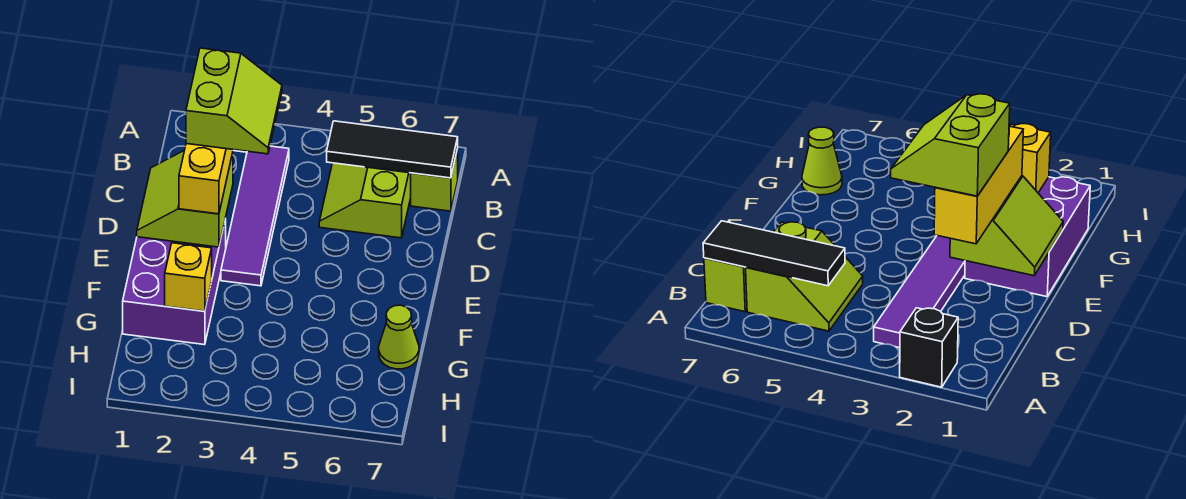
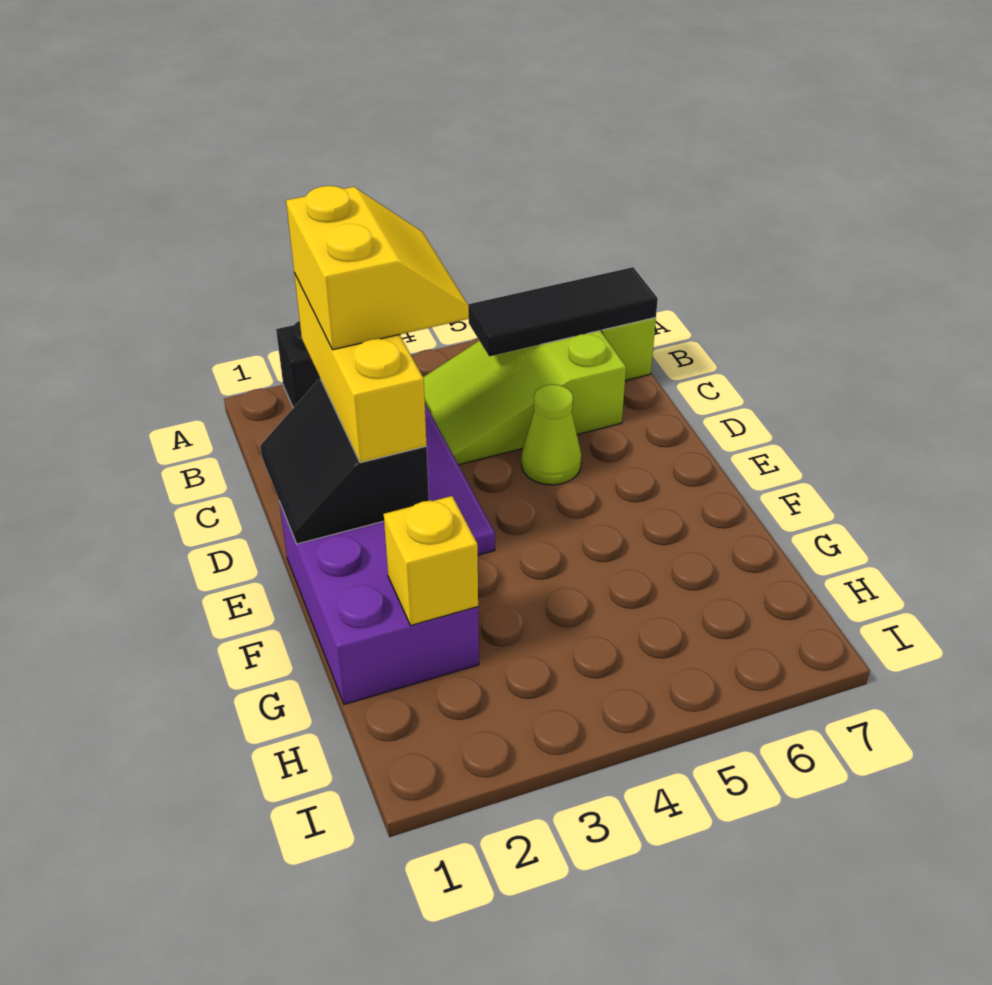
lime slope B5:C6 level 1 top 6 -> lime slope B4:C6 level 1 top 6
lime slope C2:D3 level 4 top 2 -> yellow slope C2:D3 level 4 top 2
lime slope D1:E2 level 2 top 2 -> black slope D1:E2 level 2 top 2
lime cone G7 level 1 -> lime cone D5 level 1

